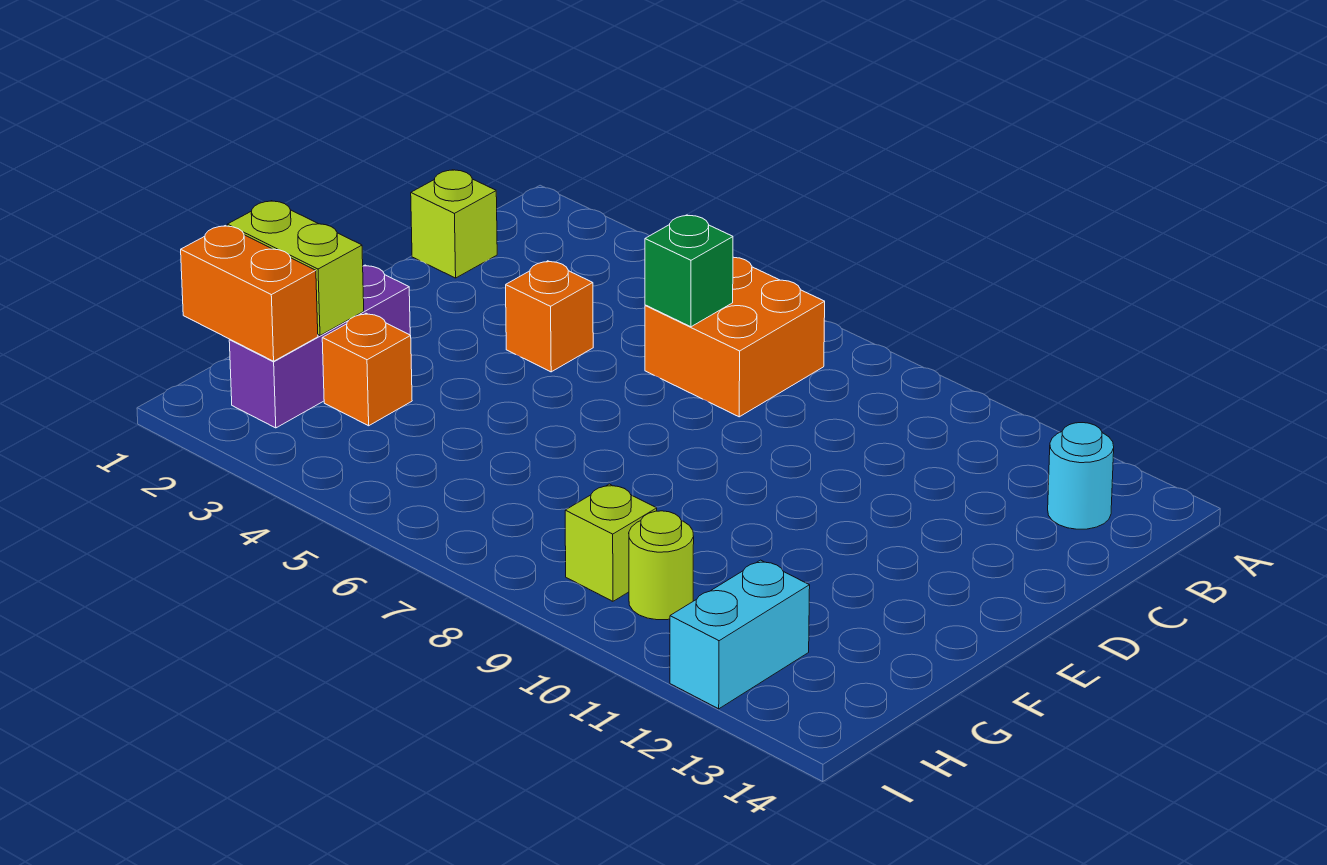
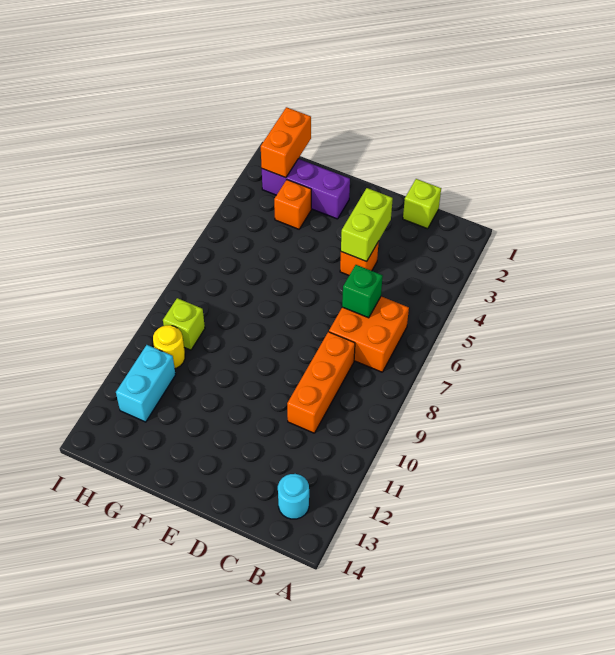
none -> orange brick C8:C10 level 1
lime brick G1:G2 level 2 -> lime brick D3:D4 level 2
lime round brick H10 level 1 -> yellow round brick H10 level 1
cyan brick H12:I12 level 1 -> cyan brick H11:H12 level 1

